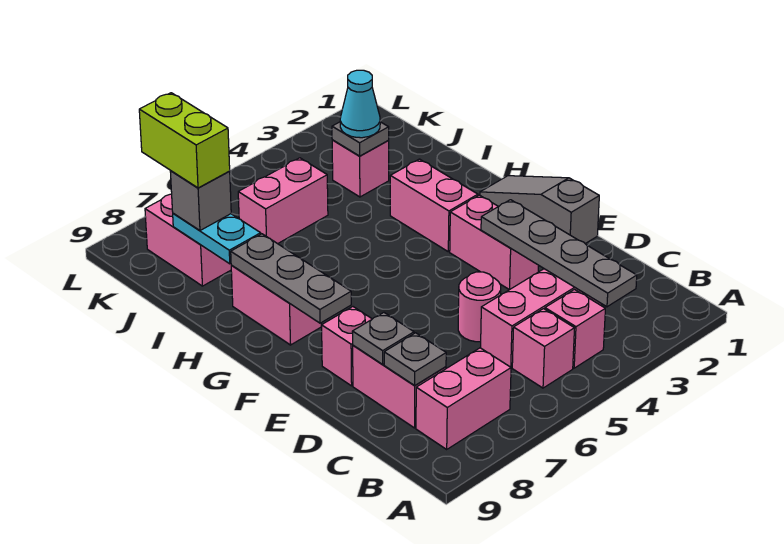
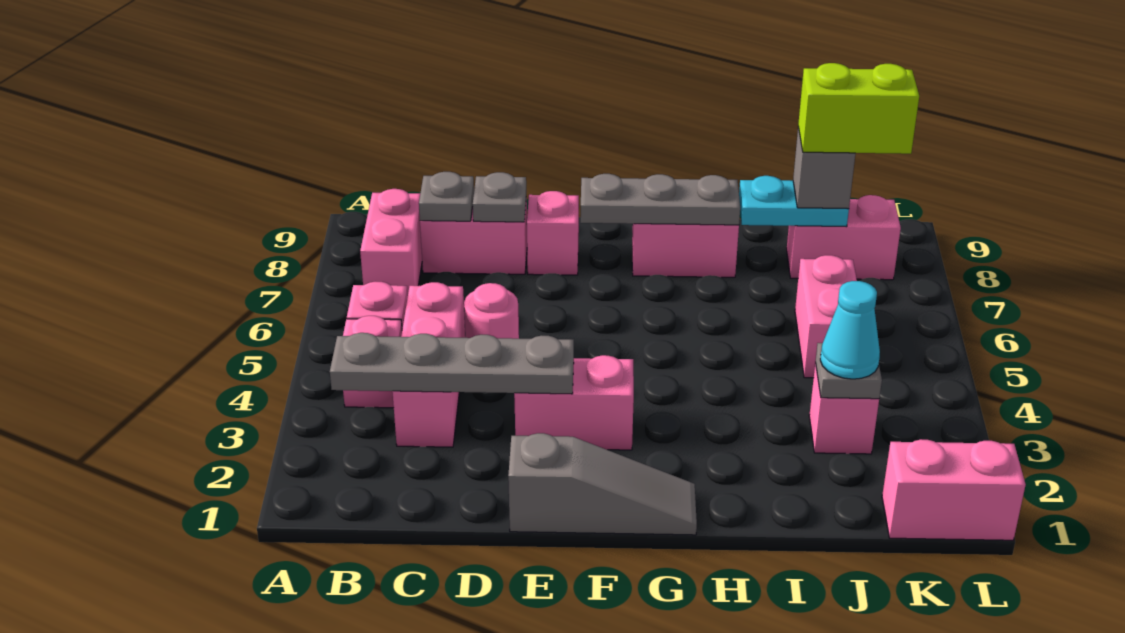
pink brick G3:H3 level 1 -> pink brick K1:L1 level 1

